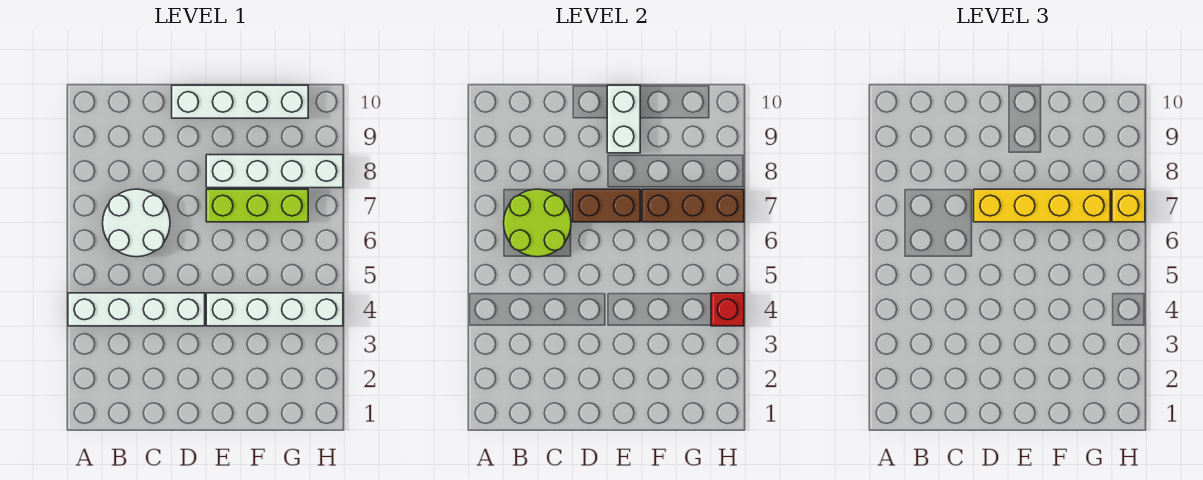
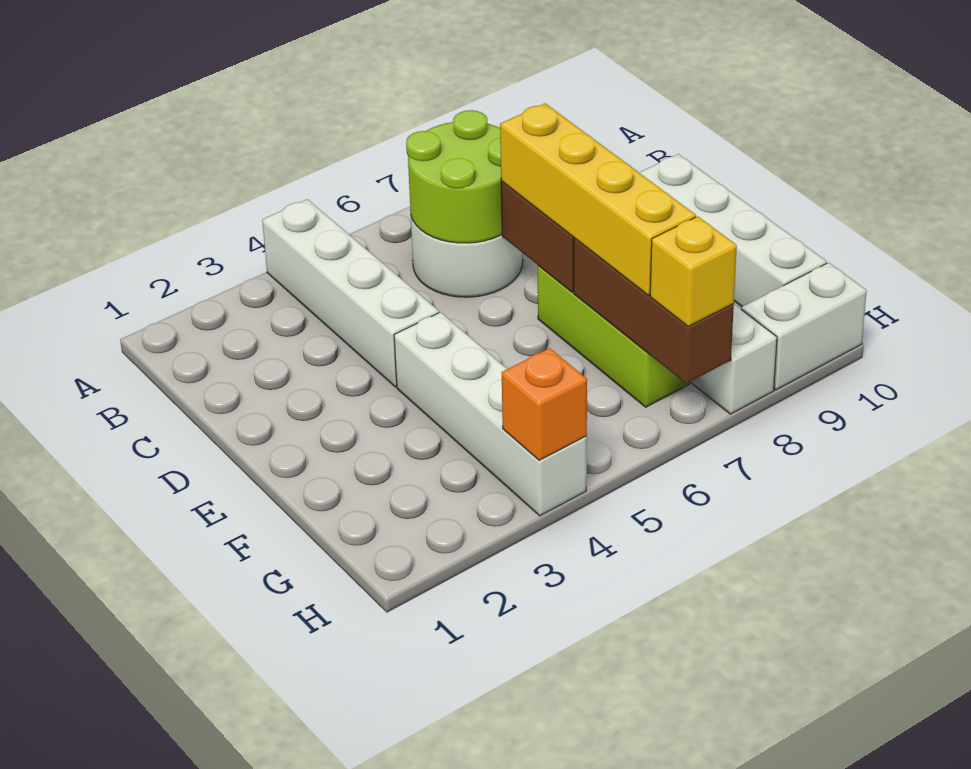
white brick E9:E10 level 2 -> white brick H9:H10 level 1
red brick H4 level 2 -> orange brick H4 level 2

